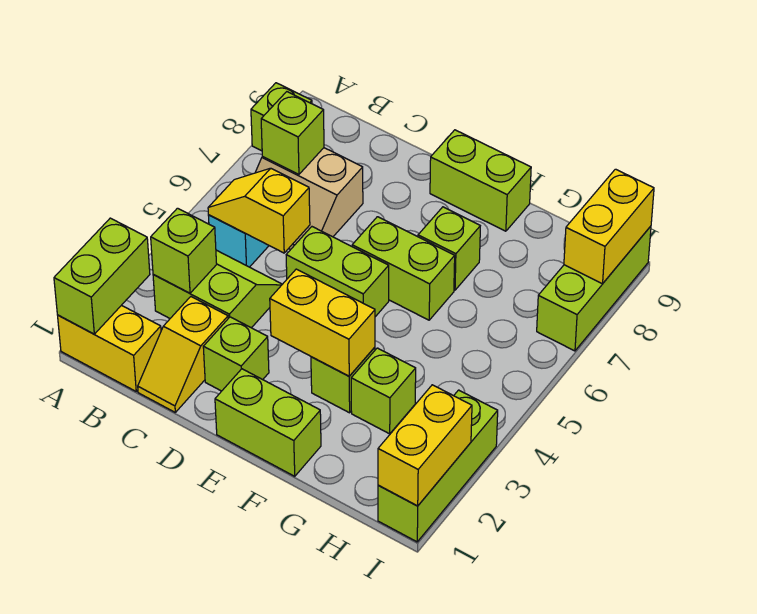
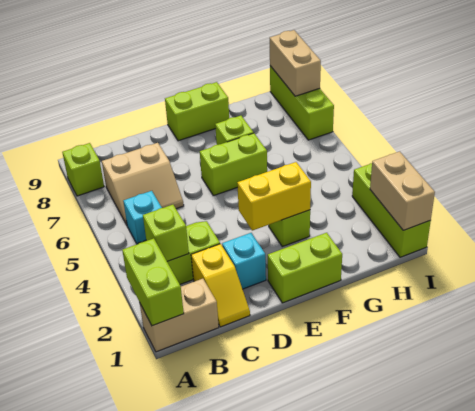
yellow brick A1:B1 level 1 -> tan brick A1:B1 level 1
yellow slope B5:C5 level 2 top C -> none
lime brick B7 level 2 -> none
lime brick D2 level 1 -> cyan brick D2 level 1
lime brick D5:E5 level 1 -> none
lime brick G3 level 1 -> none
yellow brick I1:I2 level 2 -> tan brick I1:I2 level 2
yellow brick I8:I9 level 2 -> tan brick I8:I9 level 2

